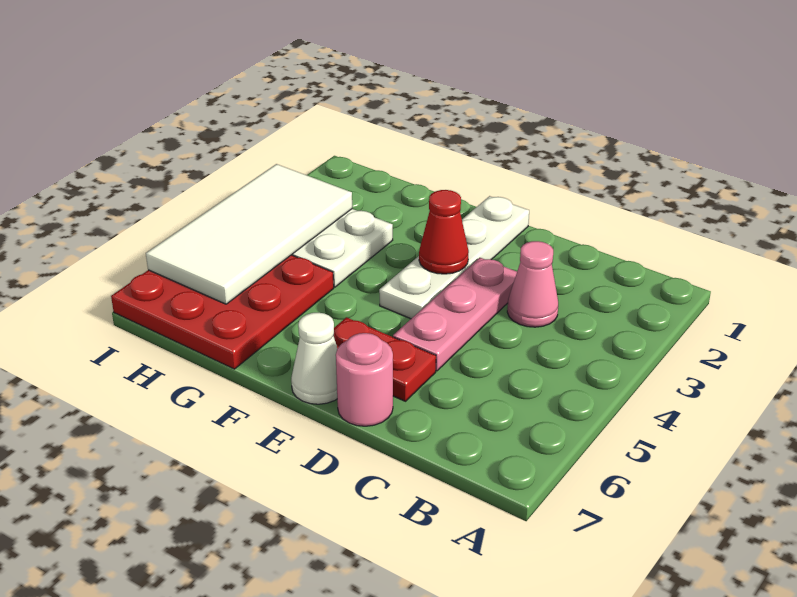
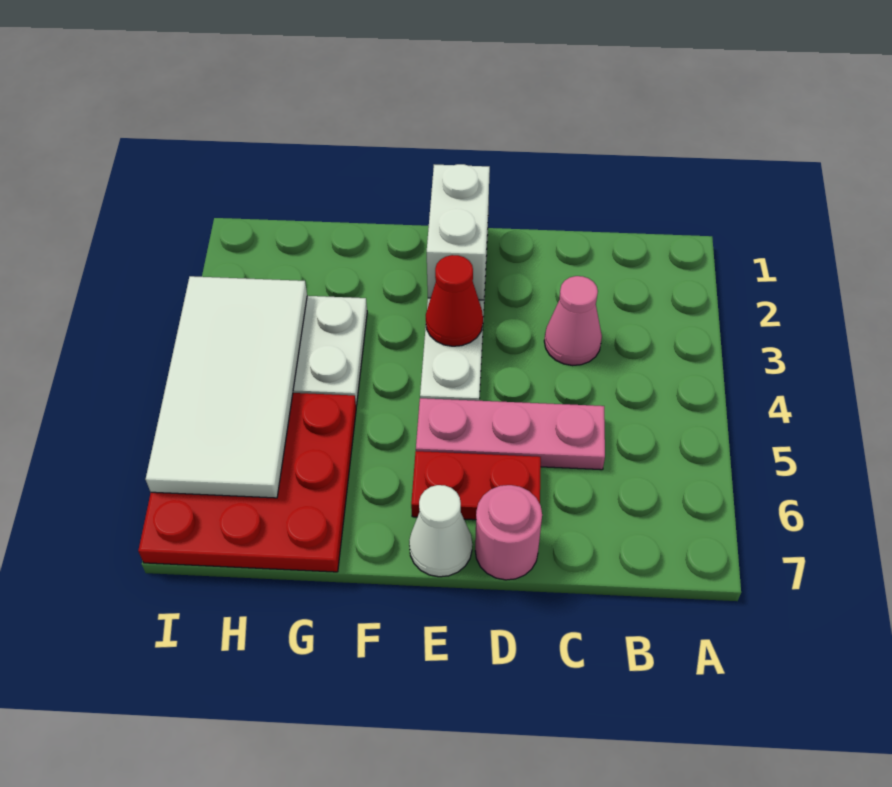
pink plate D3:D5 level 1 -> pink plate C5:E5 level 1
none -> white brick E1:E2 level 2

